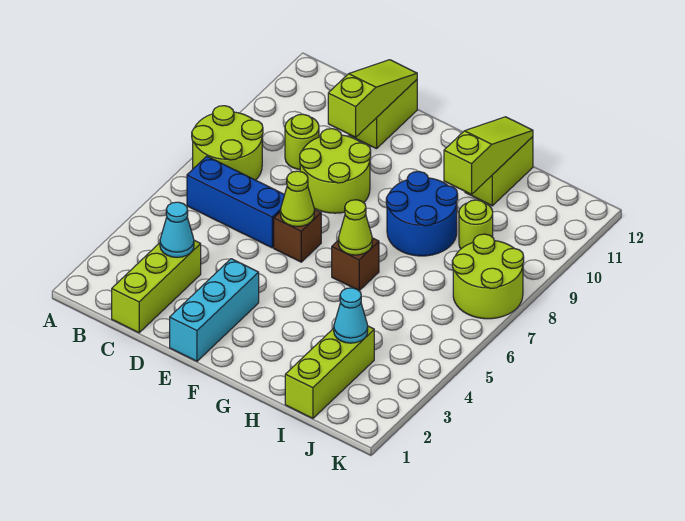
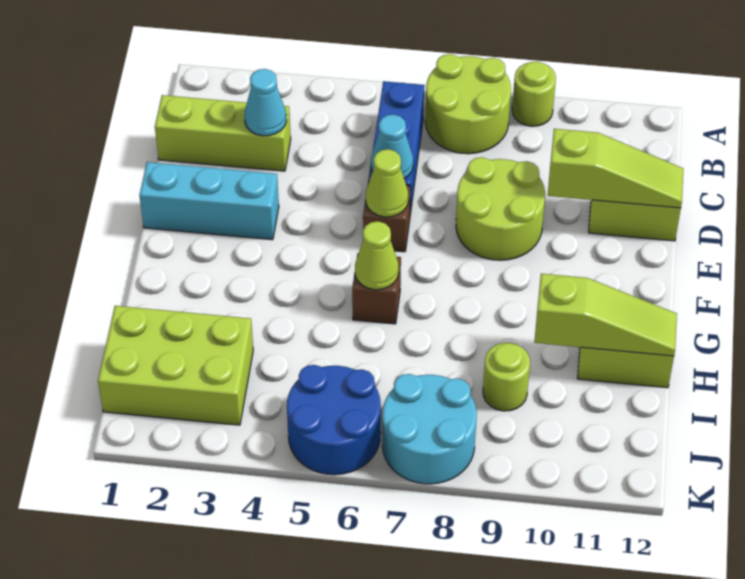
lime round brick C9 level 1 -> lime round brick A9 level 1
blue round brick G8:H9 level 1 -> blue round brick J5:K6 level 1
lime brick I1:I3 level 1 -> lime brick I1:J3 level 1
cyan cone I3 level 2 -> cyan cone D6 level 2
lime round brick J7:K8 level 1 -> cyan round brick J7:K8 level 1

